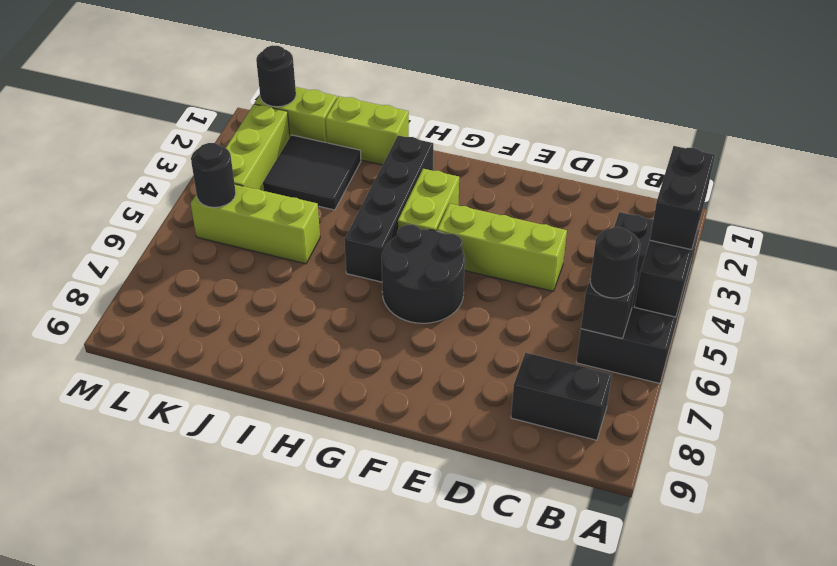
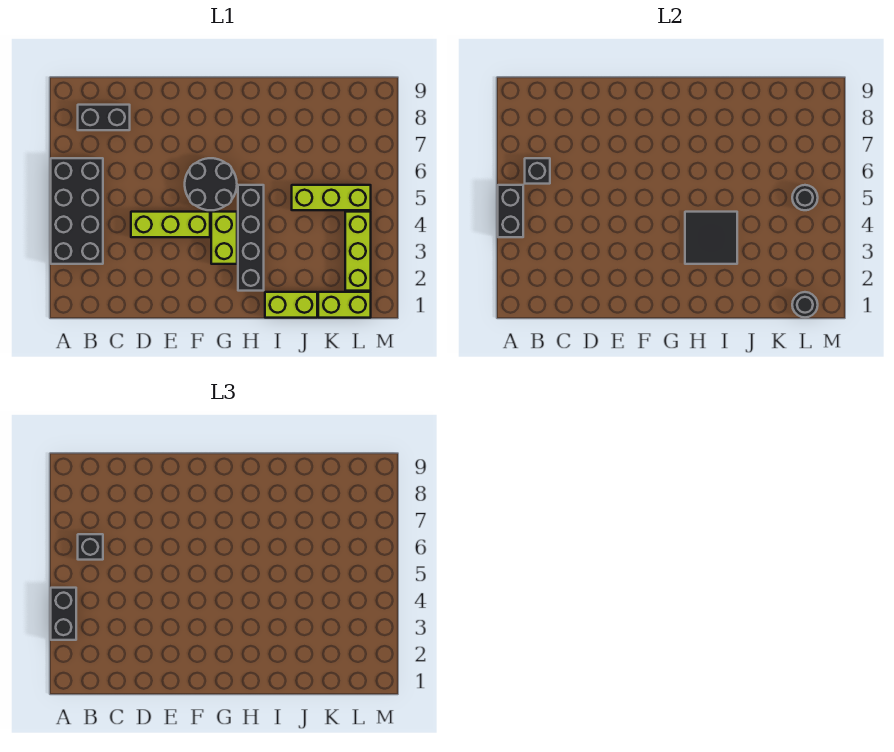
black round brick B6 level 3 -> black brick B6 level 3
black tile J2:K3 level 1 -> black tile H3:I4 level 2

